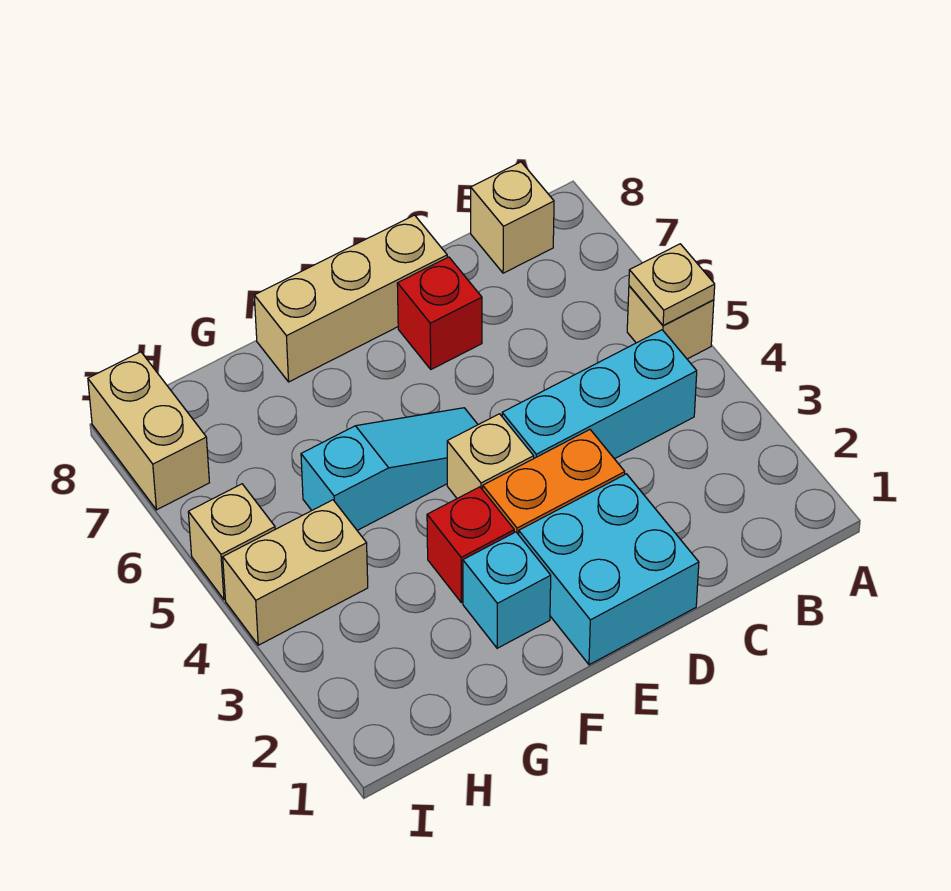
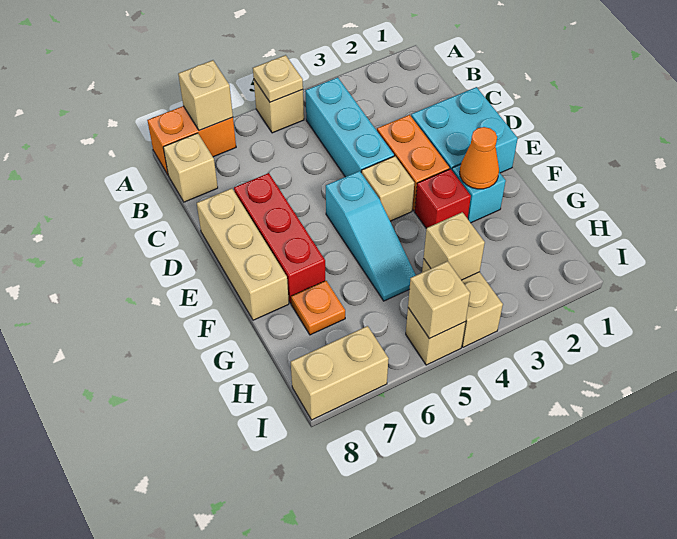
none -> orange brick A7:A8 level 1
none -> tan brick A7 level 2
red brick D7 level 1 -> red brick D7:F7 level 1
cyan slope E5:G5 level 1 top G -> cyan slope E5:G5 level 1 top E
none -> orange cone F2 level 2
none -> orange plate G7 level 1
none -> tan brick H4 level 2
none -> tan brick I5 level 2

